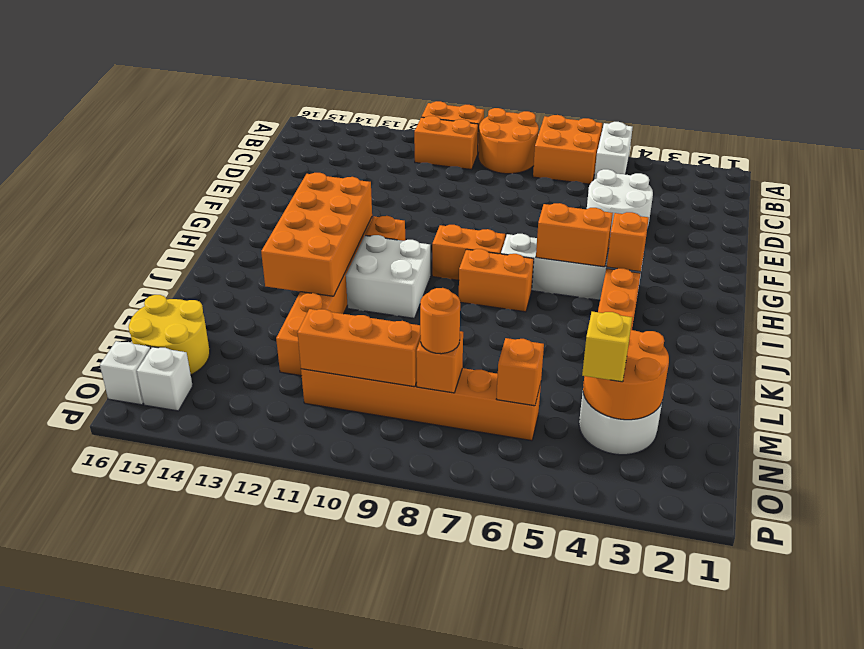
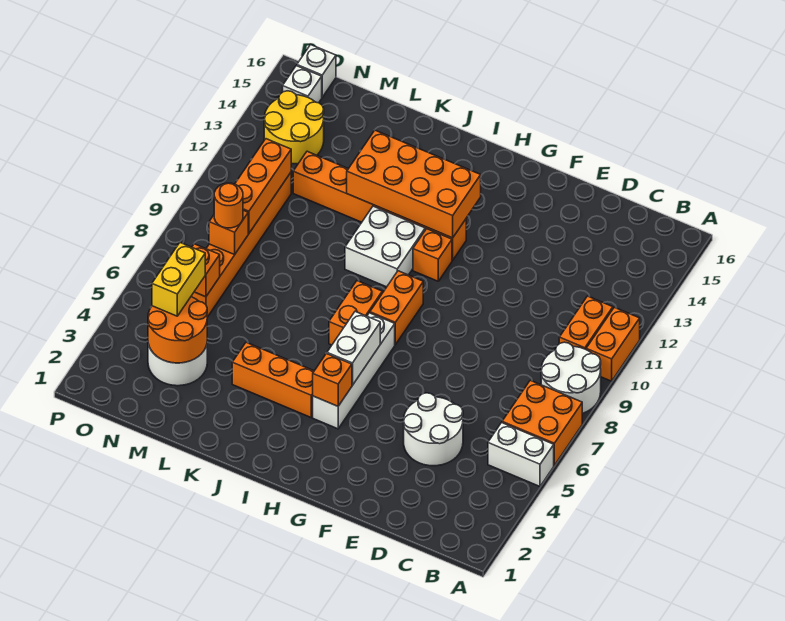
orange round brick A8:B9 level 1 -> white round brick A8:B9 level 1
orange brick H5:H6 level 2 -> white brick H5:H6 level 2
yellow round brick M15:N16 level 1 -> yellow round brick N13:O14 level 1
yellow brick N4 level 3 -> yellow brick N4:N5 level 3

